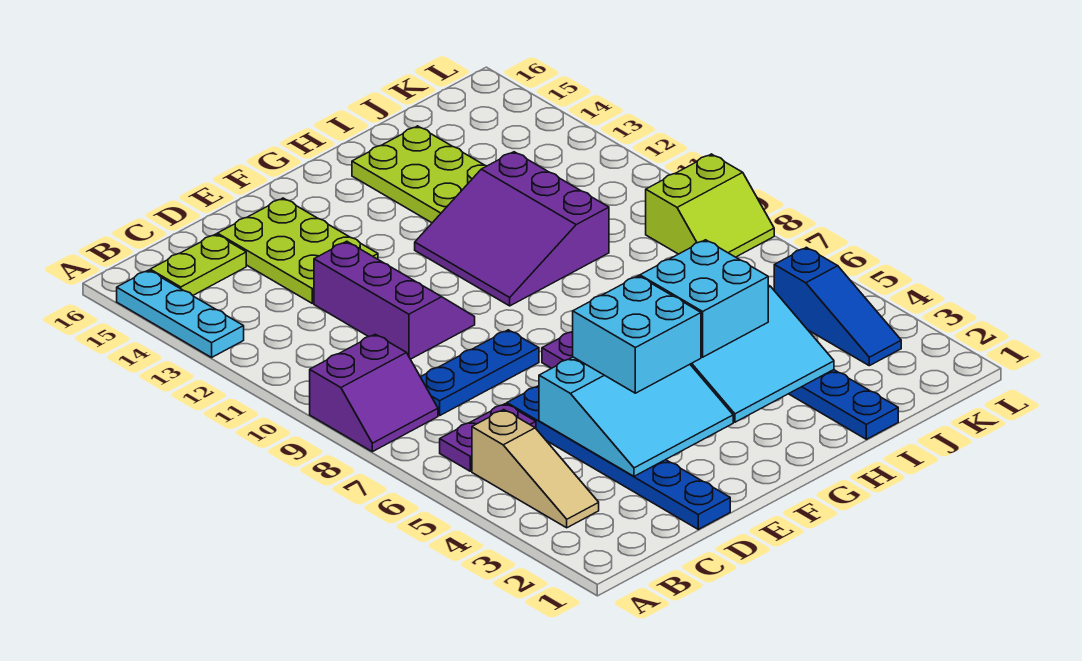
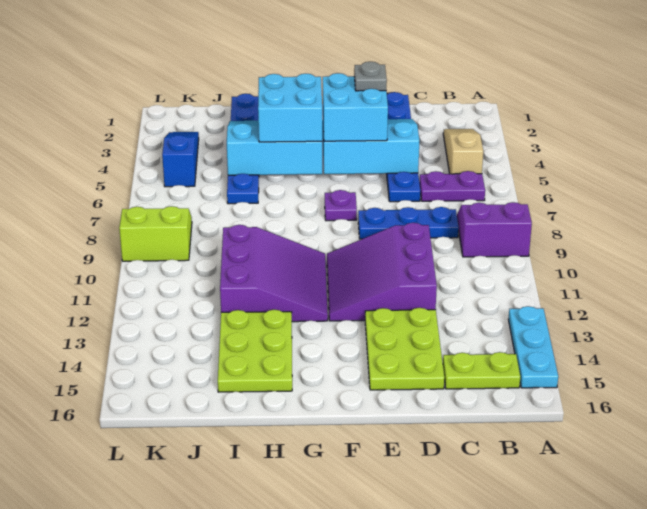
purple slope D10:E12 level 1 top D -> purple slope D10:F12 level 1 top D
none -> grey plate E4 level 4

